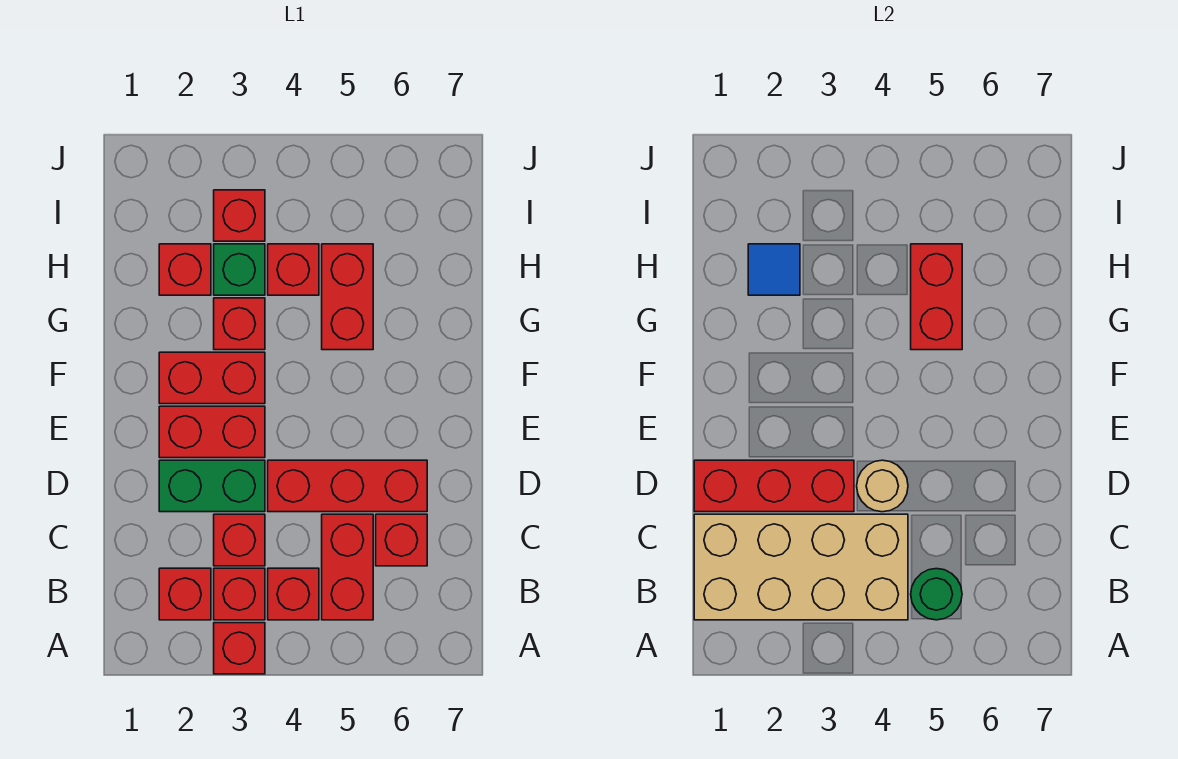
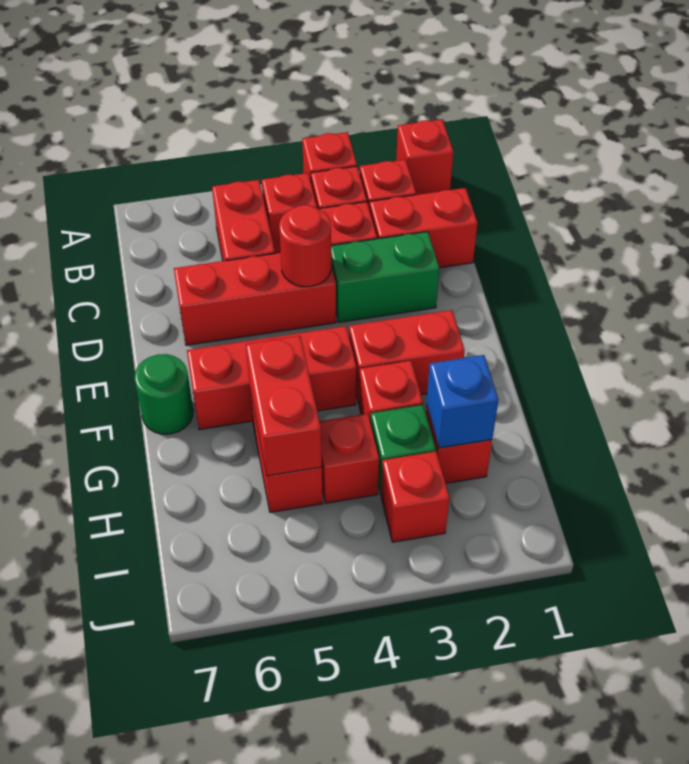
tan brick B1:C4 level 2 -> none
green round brick B5 level 2 -> green round brick F7 level 1
red brick C6 level 1 -> red brick A1 level 1
red brick D1:D3 level 2 -> red brick F4:F6 level 1
tan round brick D4 level 2 -> red round brick D4 level 2
red brick E2:E3 level 1 -> red brick C1:C2 level 1
blue tile H2 level 2 -> blue brick H2 level 2

